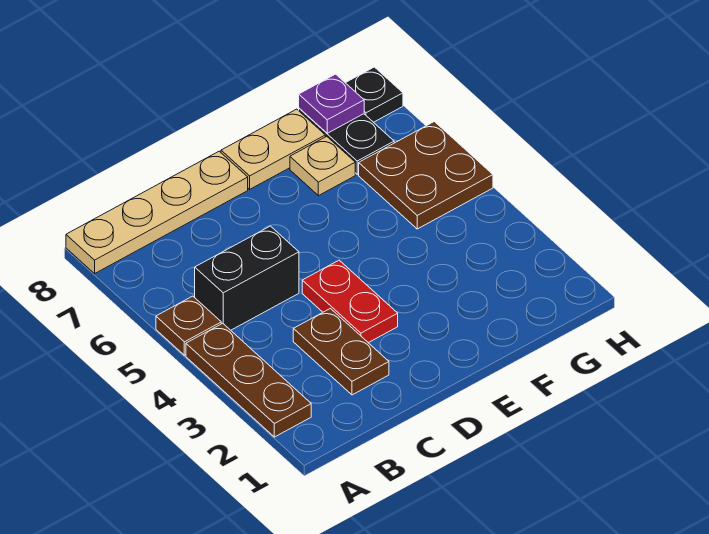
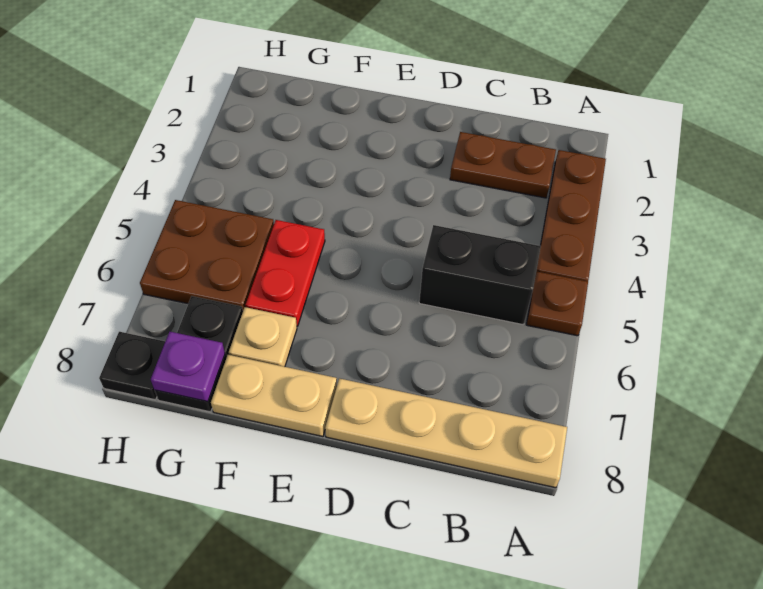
brown plate C2:C3 level 1 -> brown plate B2:C2 level 1
red plate D3:D4 level 1 -> red plate F5:F6 level 1

